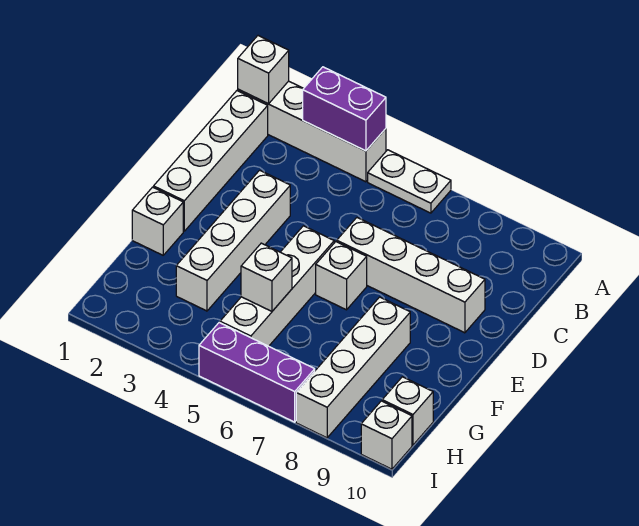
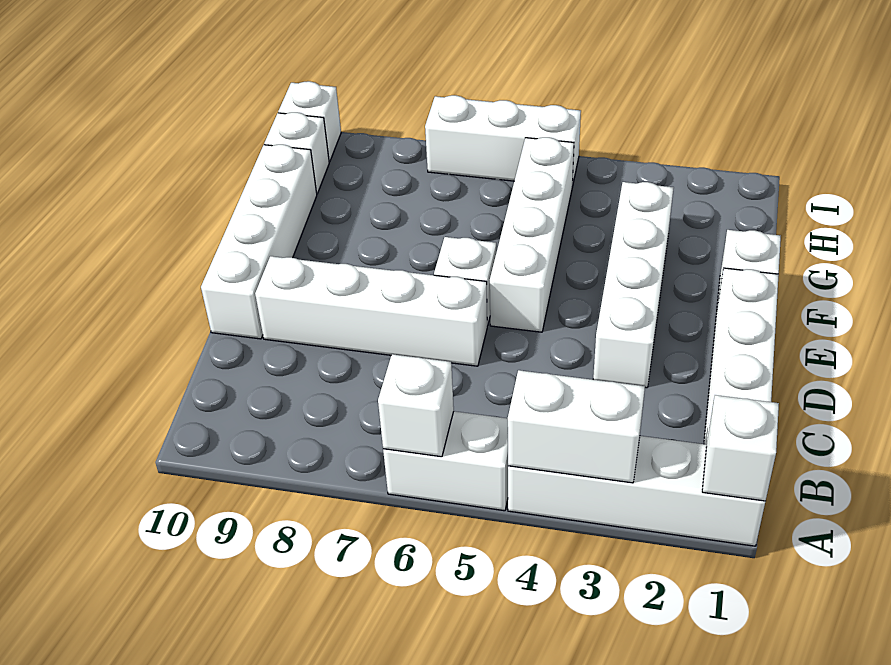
purple brick A3:A4 level 2 -> white brick A3:A4 level 2
white plate A5:A6 level 1 -> white brick A5:A6 level 1
white brick F8:I8 level 1 -> white brick D10:G10 level 1
white brick G5 level 2 -> white brick A6 level 2
purple brick I5:I7 level 1 -> white brick I5:I7 level 1

